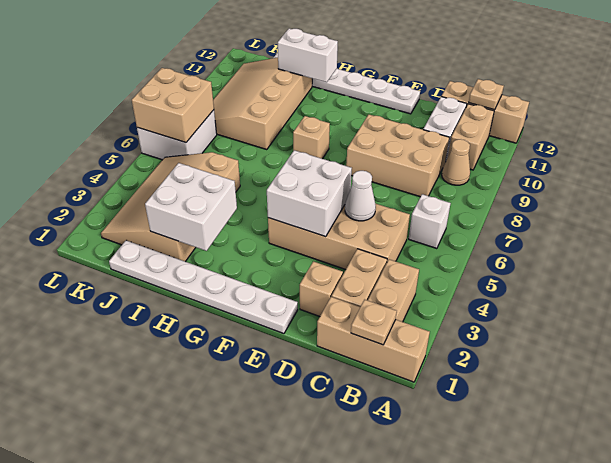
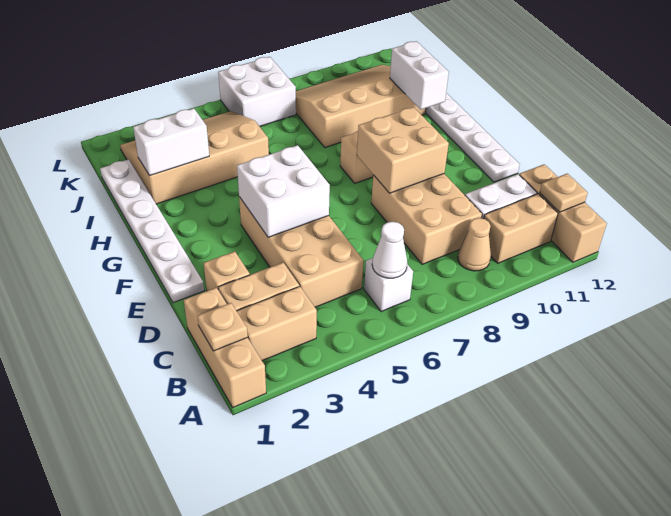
white cone D5 level 2 -> white cone B6 level 2
white brick H2:I3 level 2 -> white brick I2:I3 level 2
tan brick K6:L7 level 2 -> tan brick E8:F9 level 2

